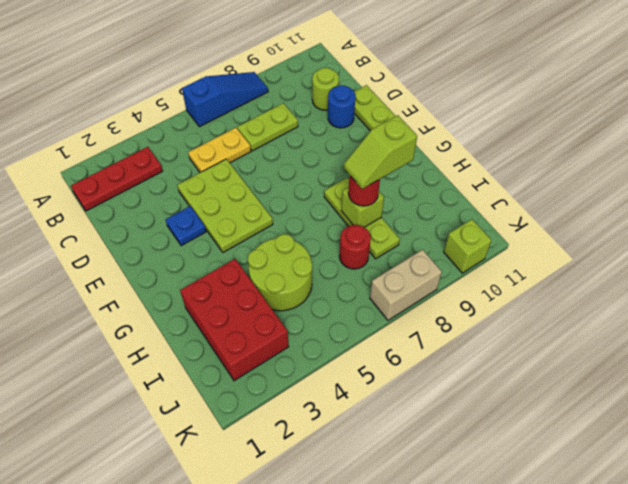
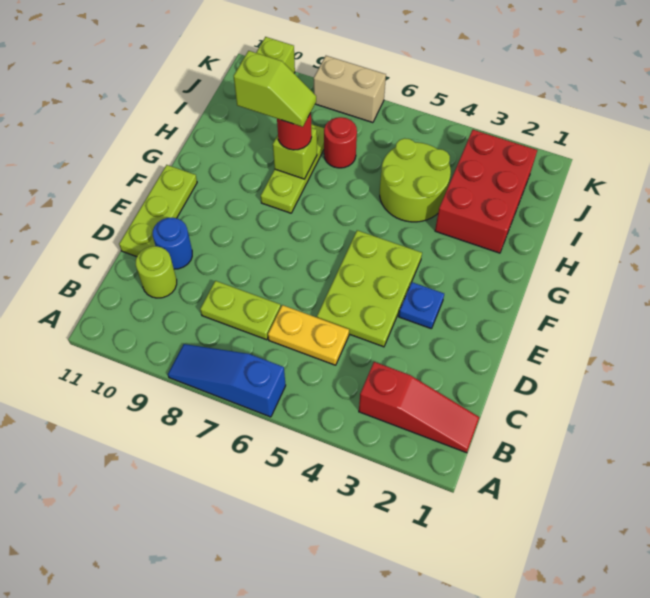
red plate B1:B3 level 1 -> red slope B1:B3 level 1 top 3

